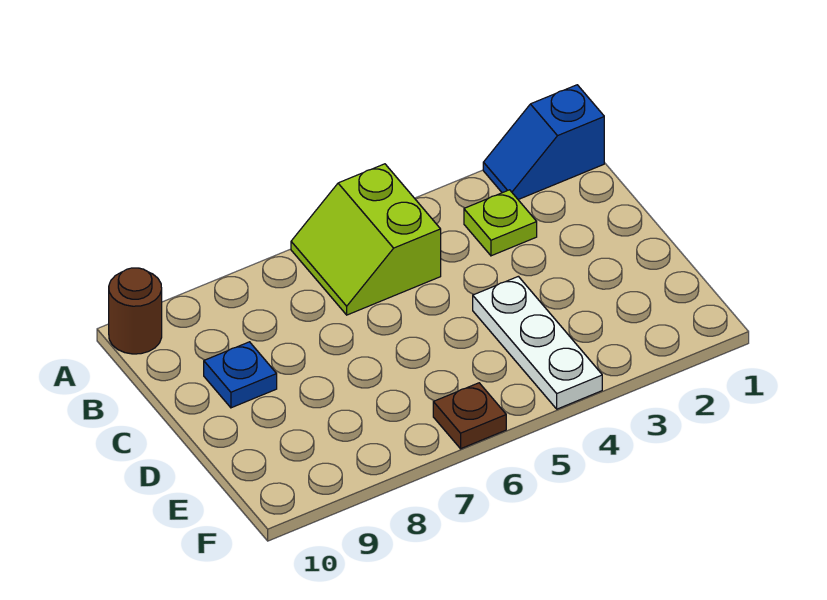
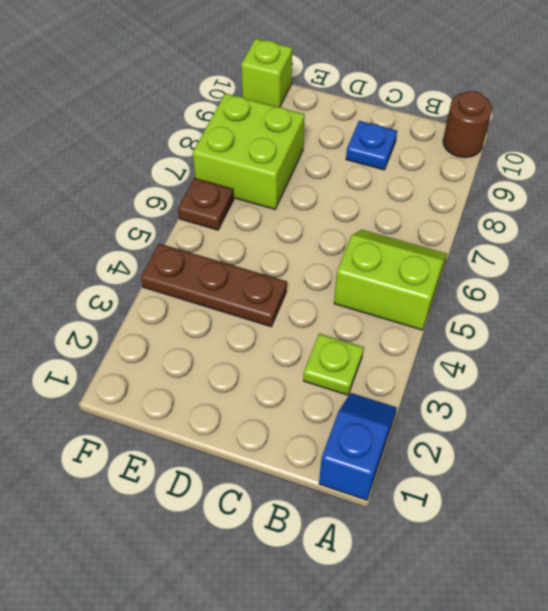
white plate D4:F4 level 1 -> brown plate D4:F4 level 1
none -> lime brick E7:F8 level 1
none -> lime brick F10 level 1

